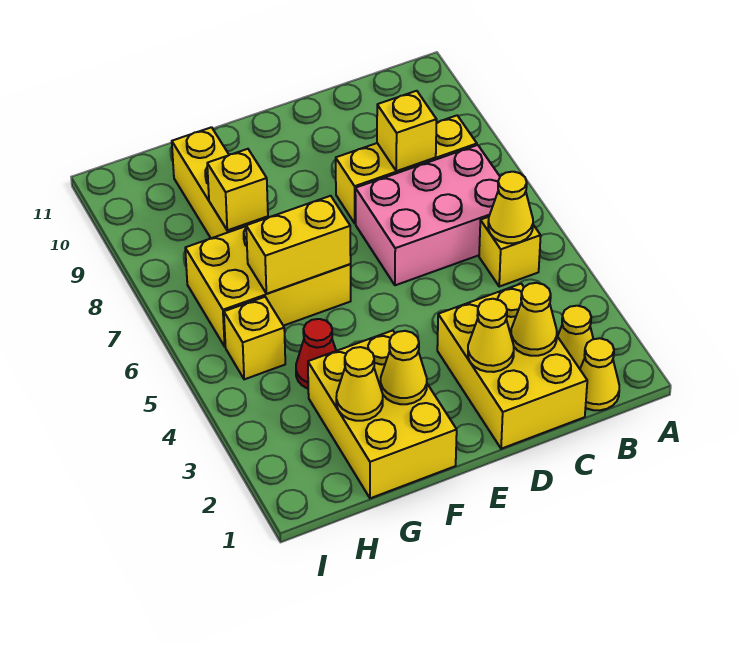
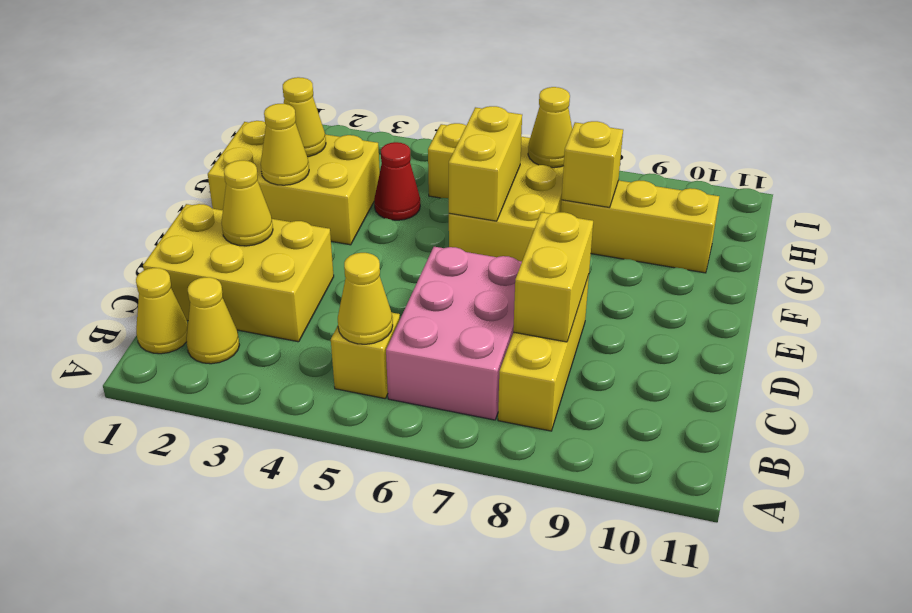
yellow cone C2 level 2 -> yellow cone H7 level 2
yellow brick C8 level 2 -> yellow brick C8:D8 level 2

